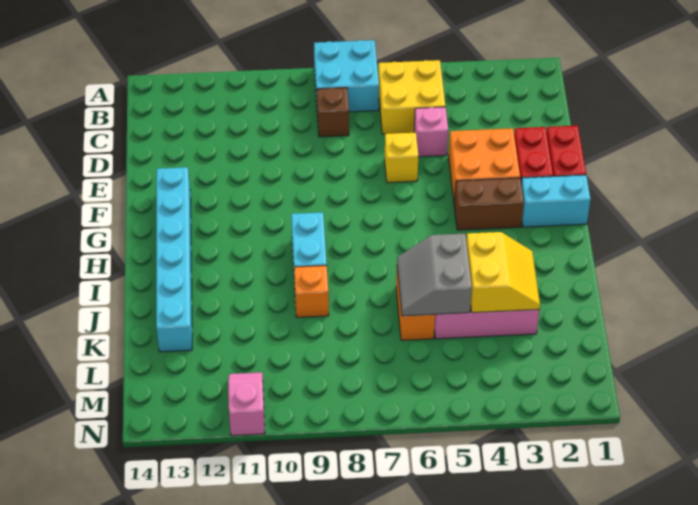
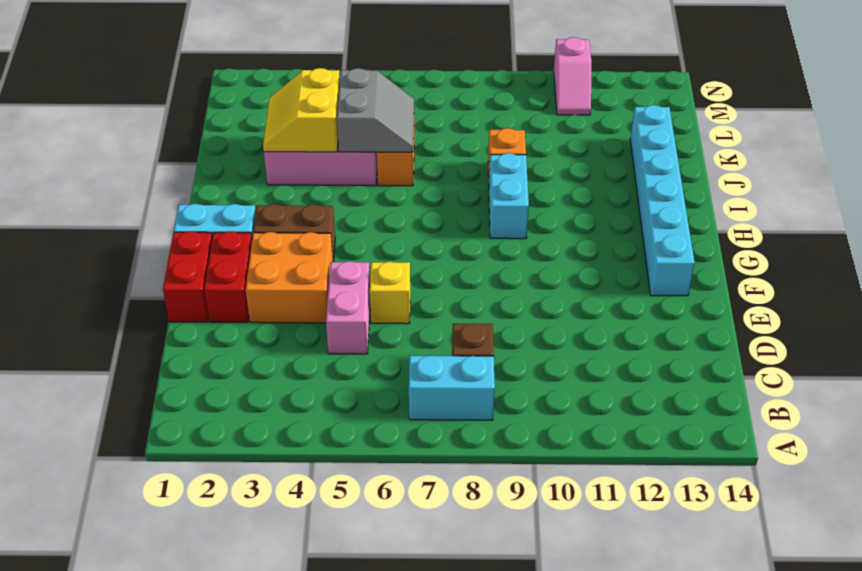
cyan brick A7:B8 level 1 -> cyan brick B7:B8 level 1
yellow brick B5:C6 level 1 -> none
pink brick D5 level 1 -> pink brick D5:E5 level 1

